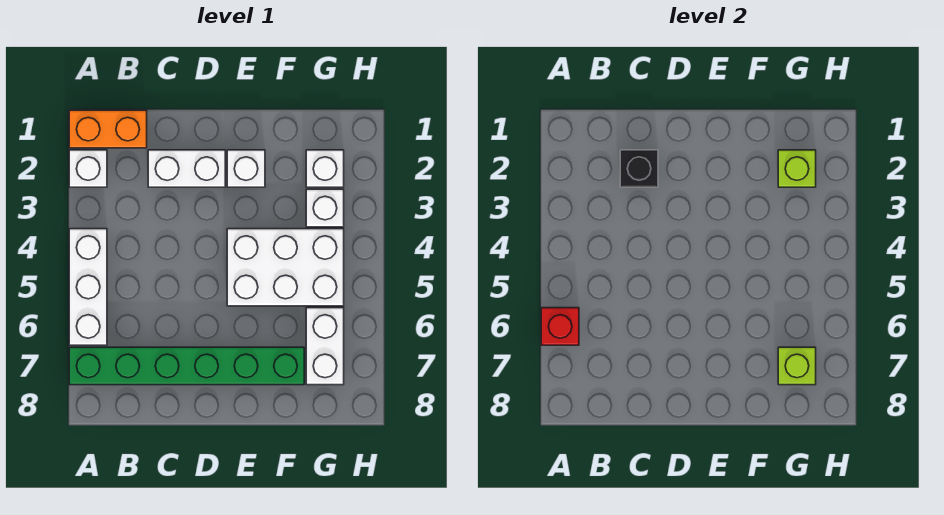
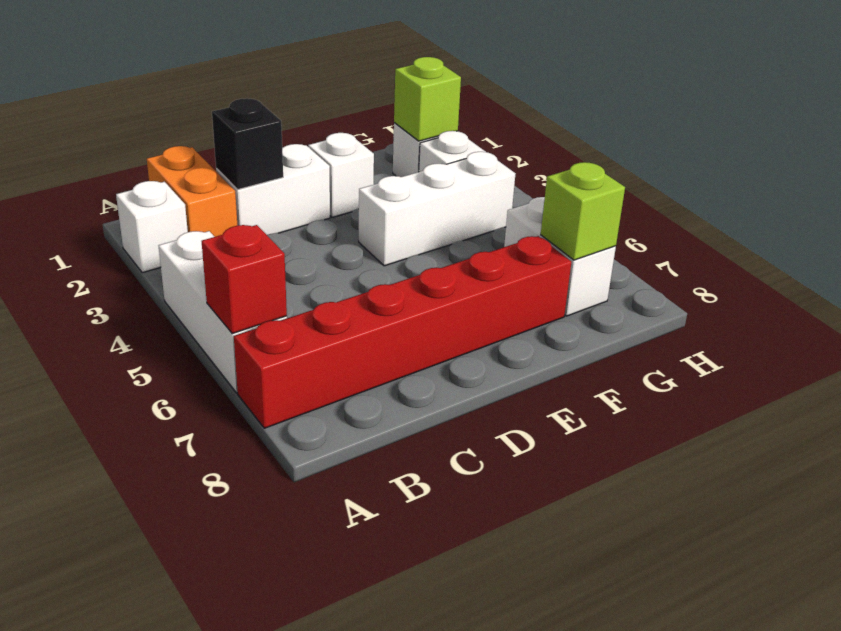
orange brick A1:B1 level 1 -> orange brick B1:B2 level 1
green brick A7:F7 level 1 -> red brick A7:F7 level 1
white brick E4:G5 level 1 -> white brick E4:G4 level 1

